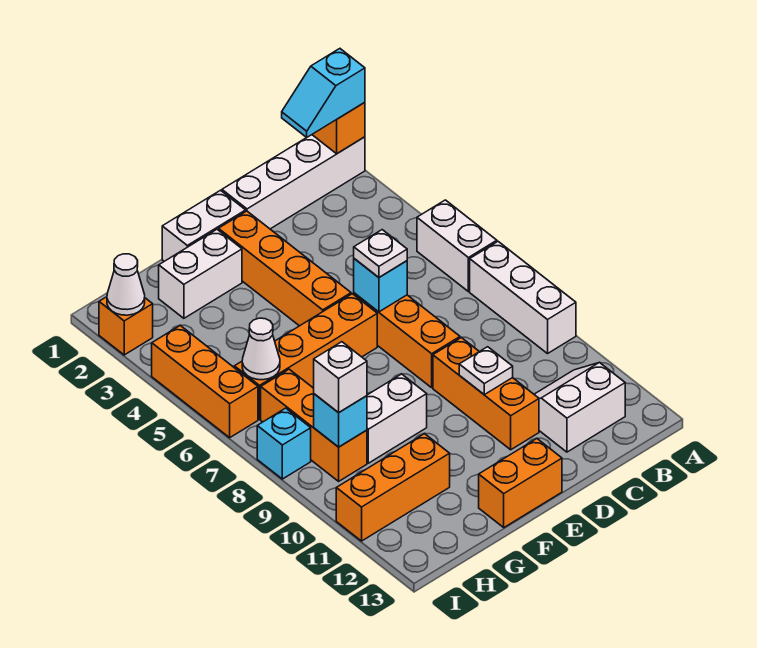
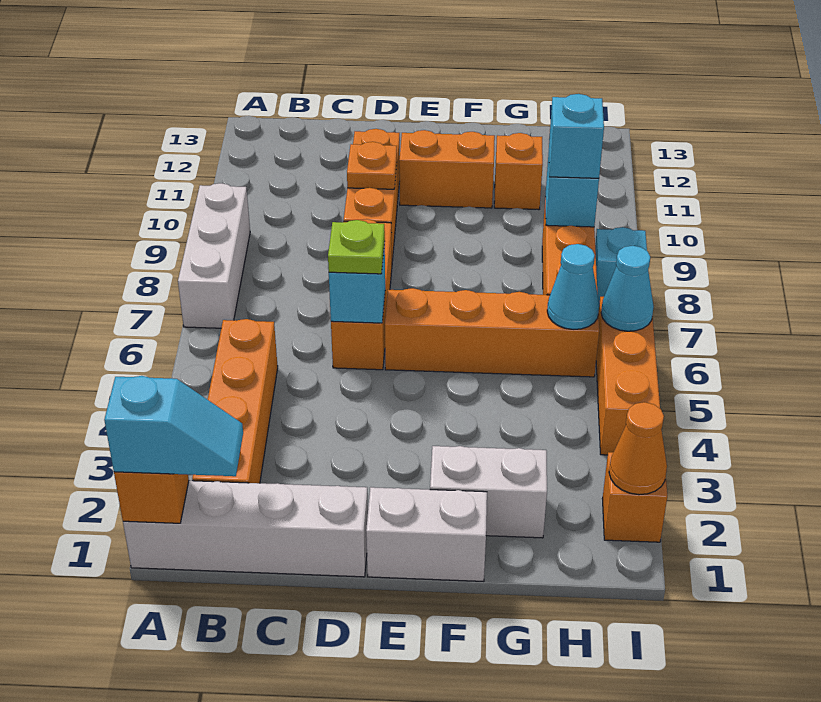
white brick A5:A6 level 1 -> none
white slope B11:C12 level 1 top 12 -> none
white plate D6 level 3 -> lime plate D6 level 3
white plate D10 level 2 -> orange plate D10 level 2
orange brick E2:E5 level 1 -> orange brick B2:B5 level 1
orange brick E13:F13 level 1 -> orange brick E11:F11 level 1
white brick F9:G9 level 1 -> none
orange brick G11:I11 level 1 -> orange brick G11 level 1
white cone H6 level 2 -> cyan cone H6 level 2
white brick H9 level 3 -> cyan brick H9 level 3
white cone I2 level 2 -> orange cone I2 level 2
none -> cyan cone I6 level 2

